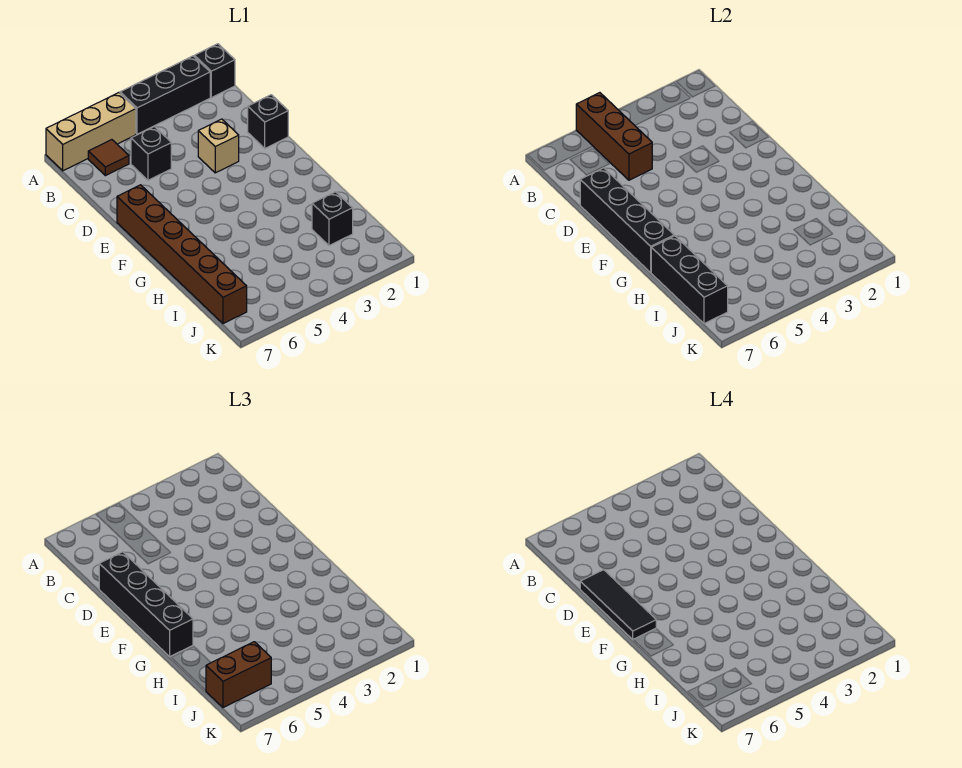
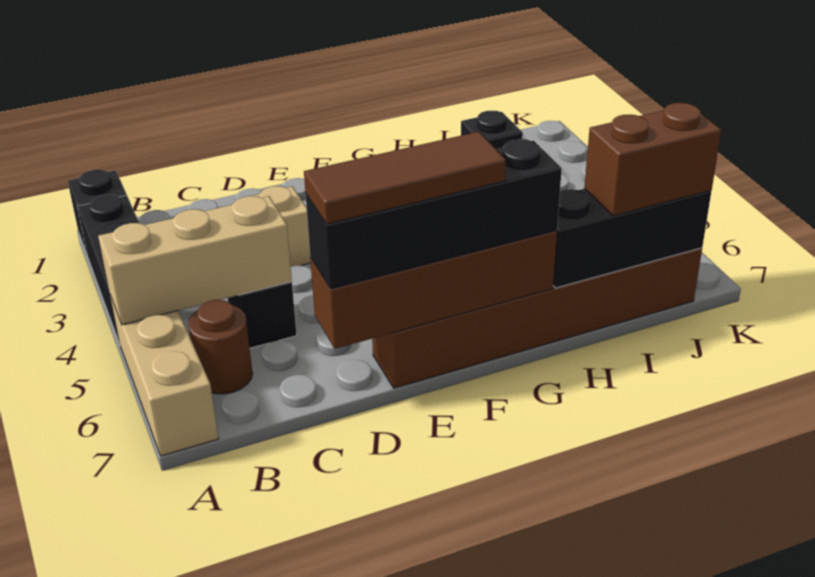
brown brick A5:C5 level 2 -> tan brick A5:C5 level 2
brown tile B6 level 1 -> brown round brick B6 level 1
black brick D1 level 1 -> none
black brick D7:G7 level 2 -> brown brick D7:G7 level 2
black tile D7:F7 level 4 -> brown tile D7:F7 level 4
brown brick J6:J7 level 3 -> brown brick I7:J7 level 3

